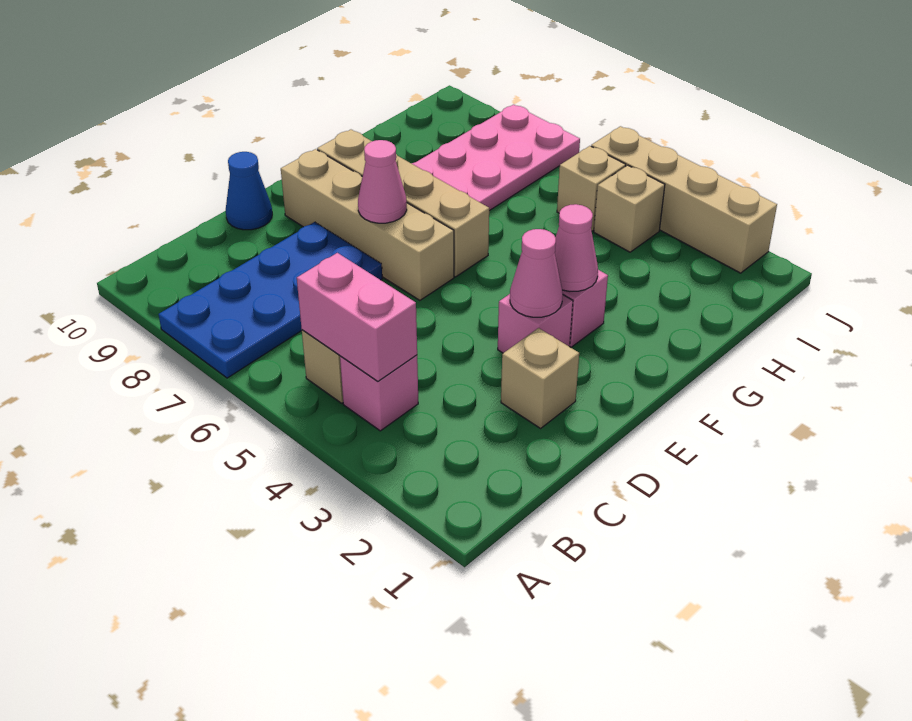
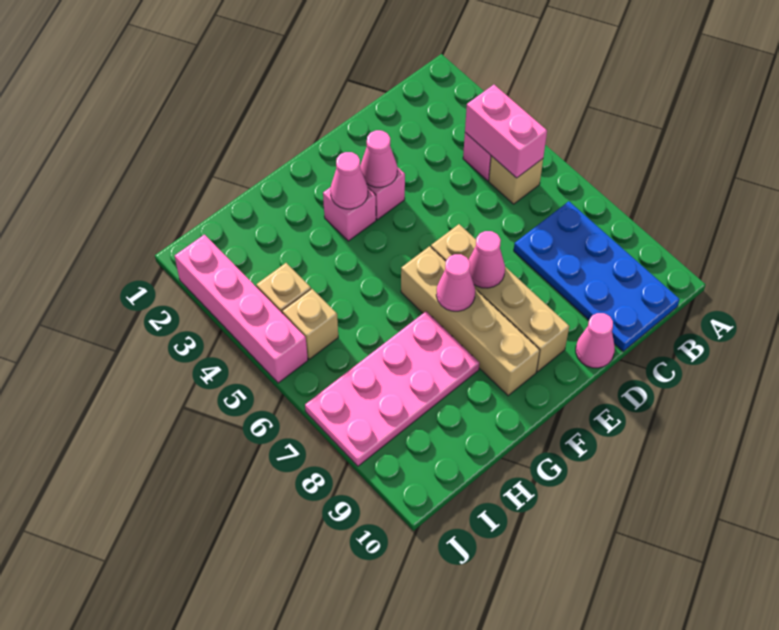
blue plate A7:D8 level 1 -> blue plate B7:C10 level 1
tan brick D2 level 1 -> none
blue cone D10 level 1 -> pink cone D10 level 1
none -> pink cone F7 level 2
tan brick J2:J5 level 1 -> pink brick J2:J5 level 1

